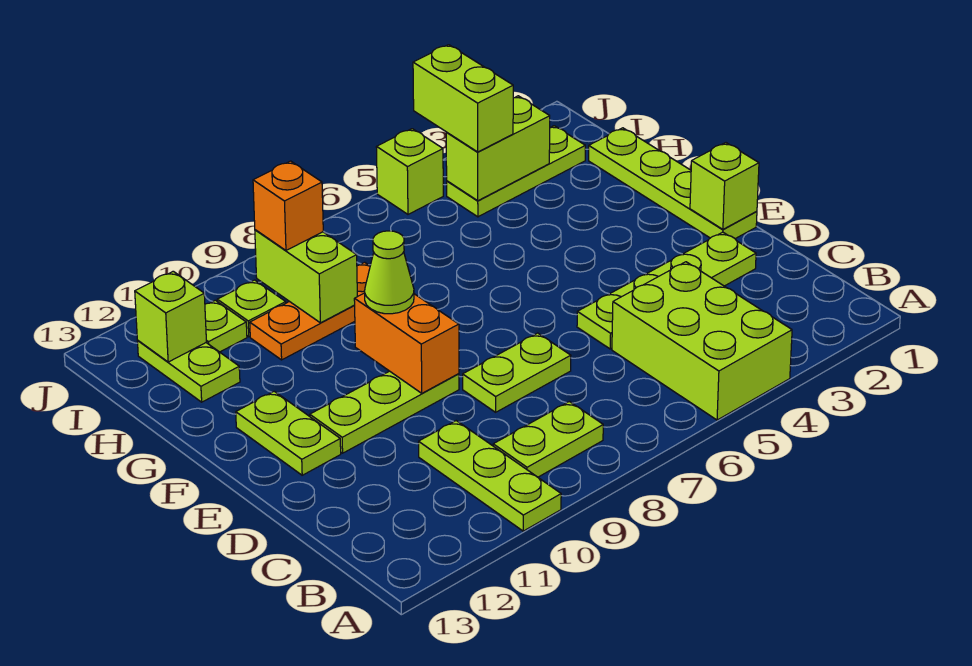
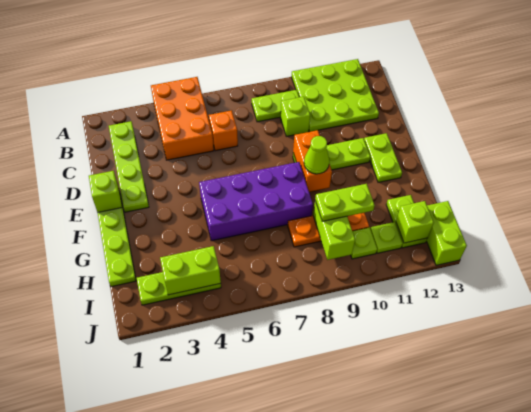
lime brick A4:C5 level 1 -> orange brick A4:C5 level 1
lime plate A10:C10 level 1 -> lime plate A10:C12 level 1
lime plate D2:D5 level 1 -> lime plate B2:E2 level 1
lime plate D7:D8 level 1 -> lime plate H9:H10 level 3
none -> purple brick F5:G8 level 1
lime brick I4:J4 level 3 -> lime brick I13:J13 level 1
orange brick I9 level 3 -> orange brick C6 level 1
lime brick J5 level 1 -> lime brick C9 level 1

